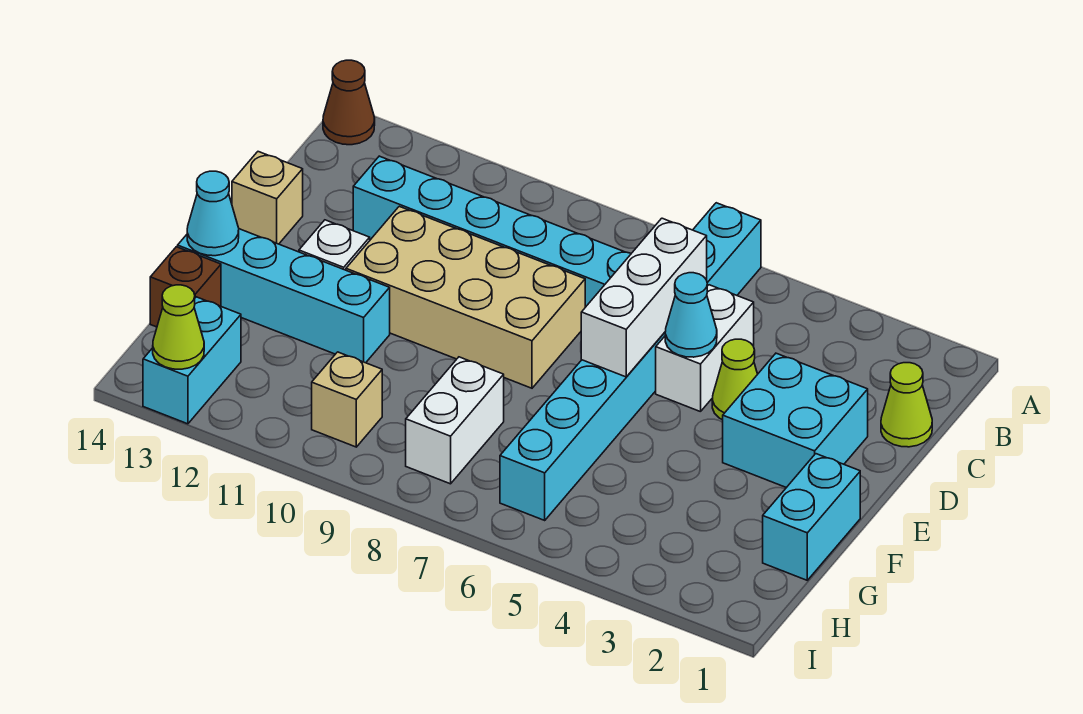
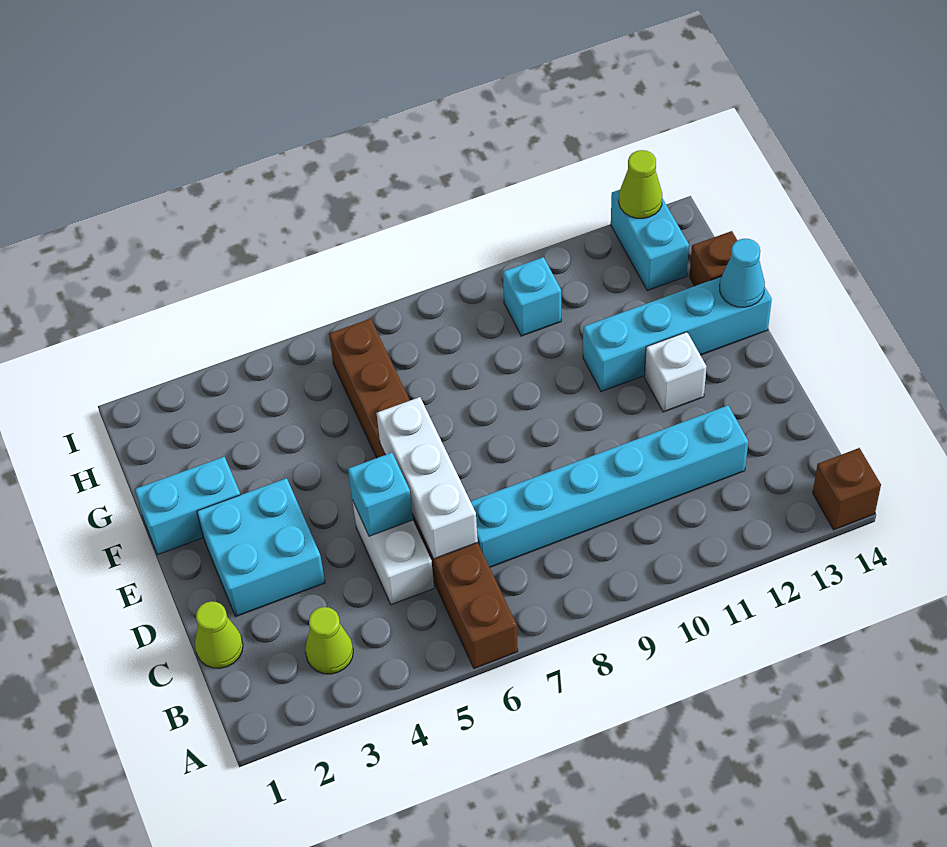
cyan brick A6:H6 level 1 -> brown brick A6:H6 level 1
brown cone A14 level 1 -> brown brick A14 level 1
lime cone D4 level 1 -> lime cone B3 level 1
cyan cone D5 level 2 -> cyan brick D5 level 2
tan brick D8:E11 level 1 -> none
tan brick D14 level 1 -> none
cyan brick F1:G1 level 1 -> cyan brick F1:F2 level 1
white brick G8:H8 level 1 -> none
tan brick H10 level 1 -> cyan brick H10 level 1

